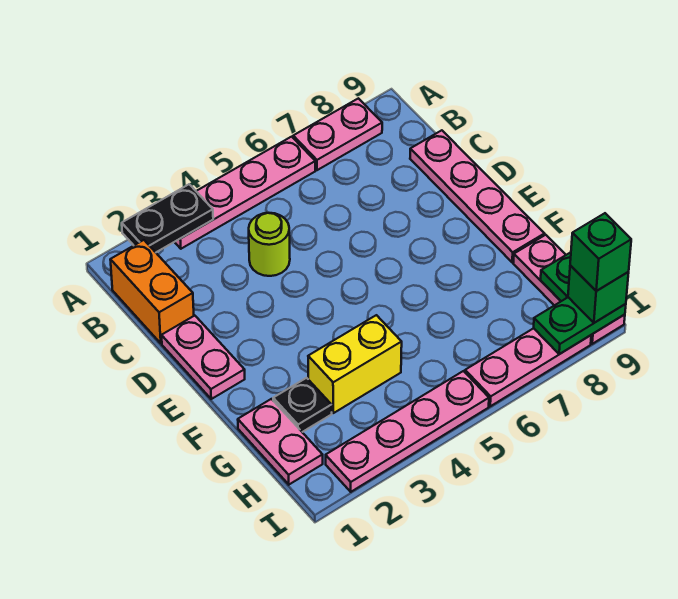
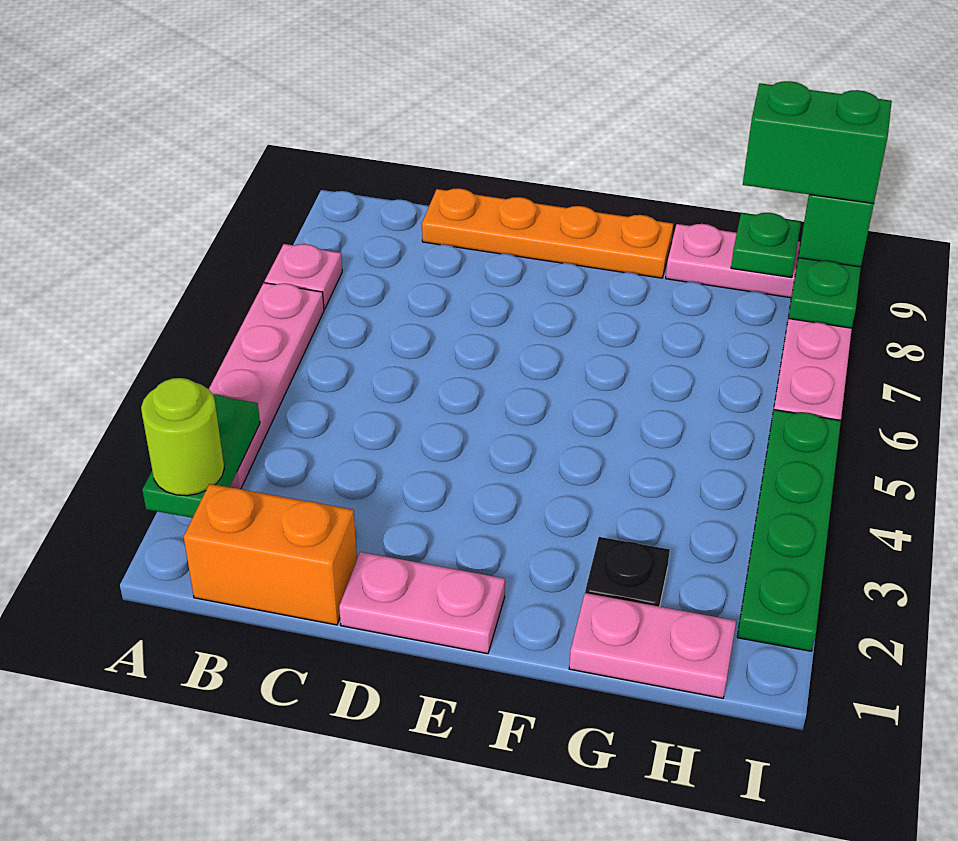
black plate A2:A3 level 2 -> green plate A2:A3 level 2
pink plate A7:A8 level 1 -> pink plate A7 level 1
lime round brick C4 level 1 -> lime round brick A2 level 3
pink plate C9:F9 level 1 -> orange plate C9:F9 level 1
yellow brick G3:G4 level 1 -> none
pink plate I2:I5 level 1 -> green plate I2:I5 level 1
green brick I9 level 4 -> green brick H9:I9 level 4

